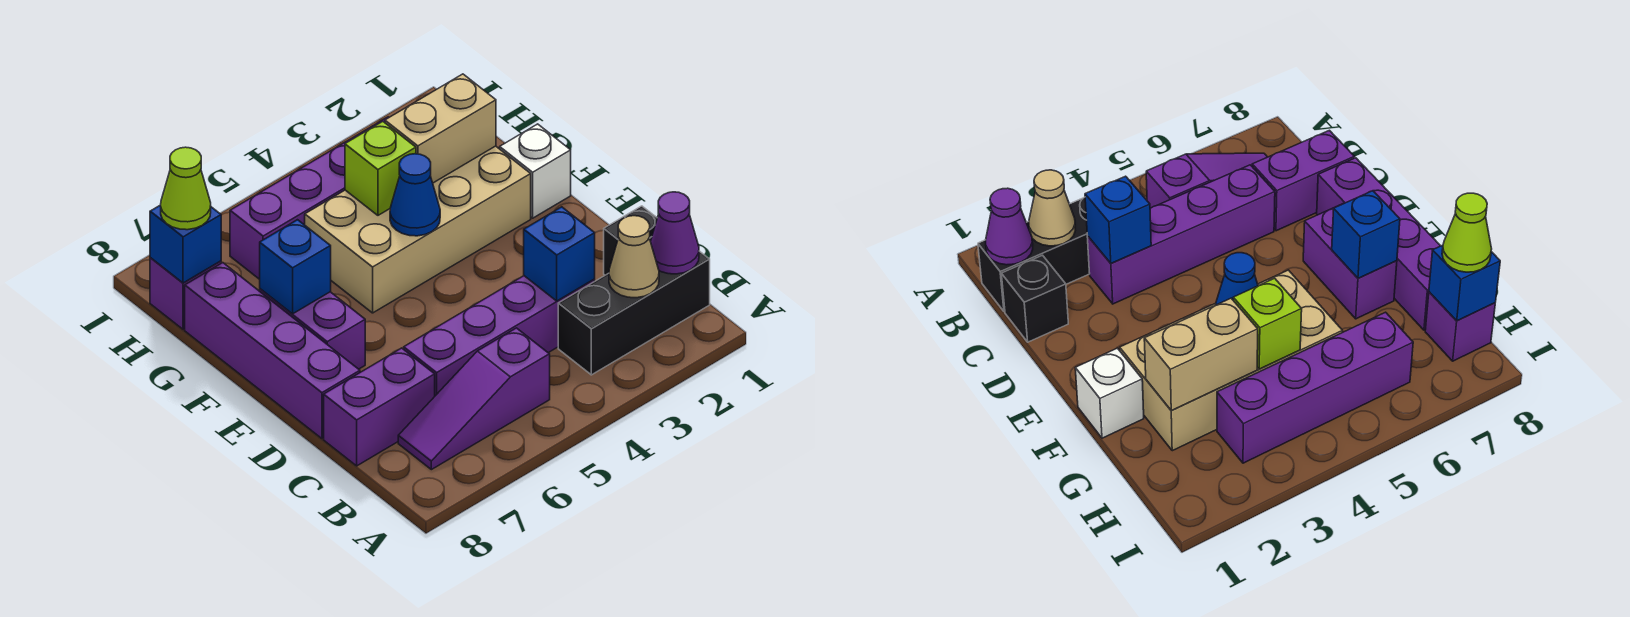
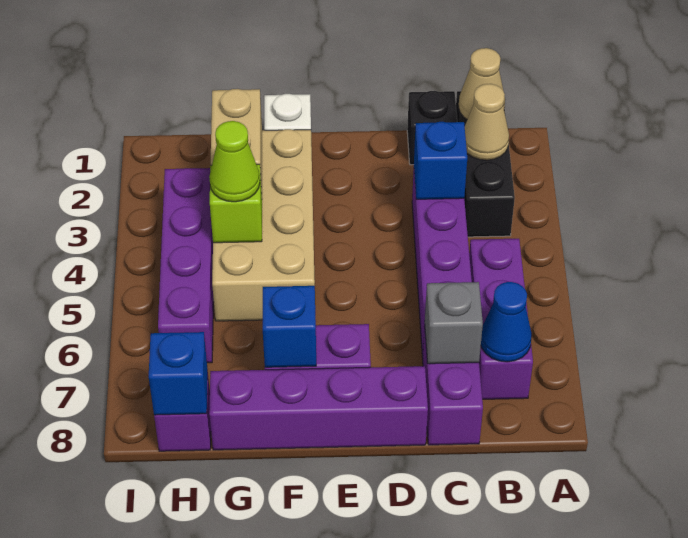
purple cone B1 level 2 -> tan cone B1 level 2
purple slope B5:B7 level 1 top 5 -> purple brick B5:B7 level 1
none -> grey brick C7 level 2
blue cone F4 level 2 -> blue cone B7 level 2
lime cone H8 level 3 -> lime cone G4 level 3

